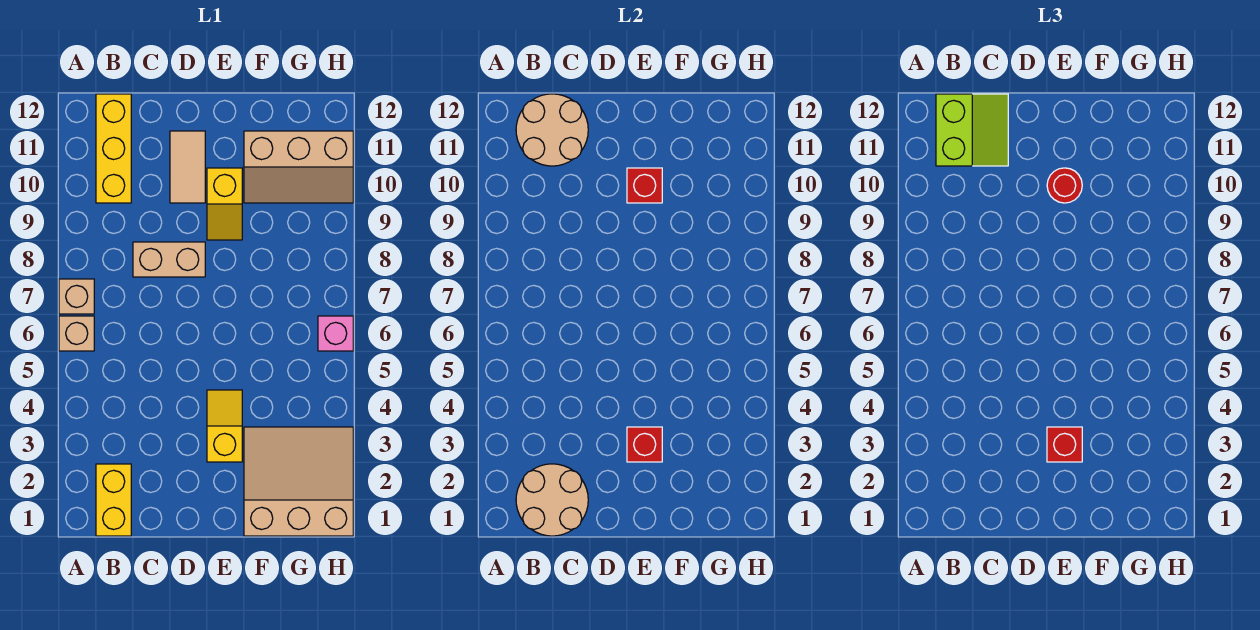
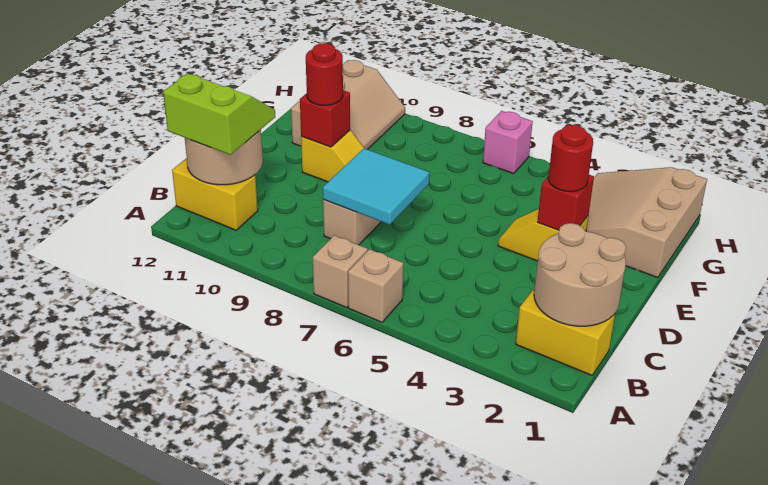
yellow brick B10:B12 level 1 -> yellow brick B11:B12 level 1
none -> cyan tile C7:D8 level 2
tan tile D10:D11 level 1 -> none
red brick E3 level 3 -> red round brick E3 level 3

